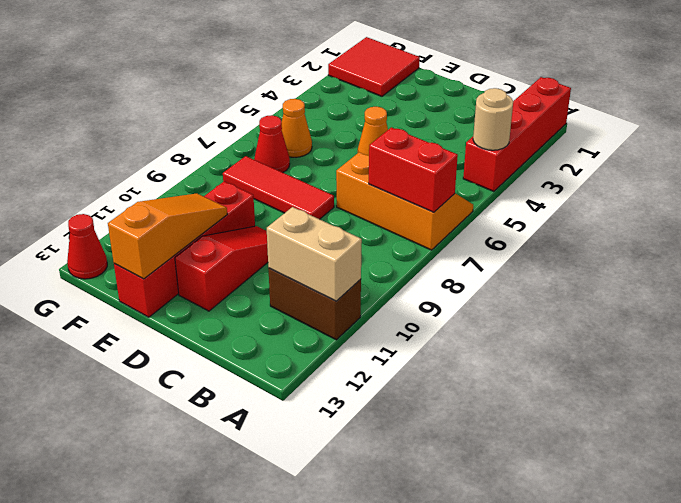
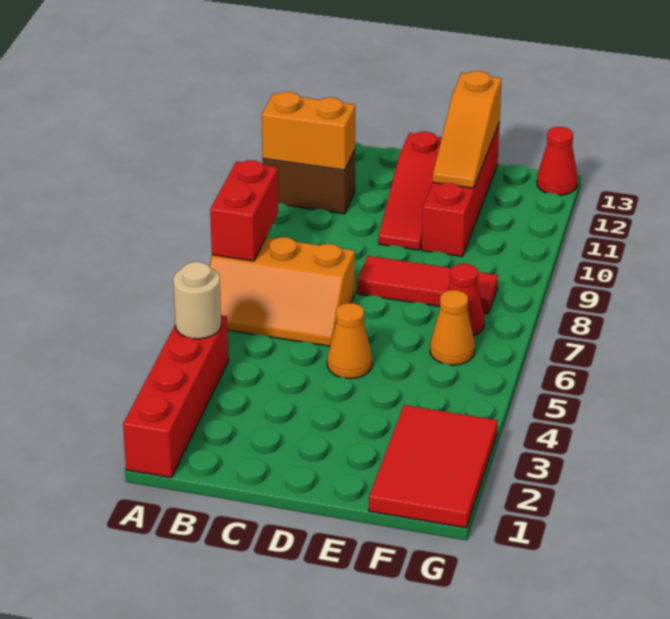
red brick A7:B7 level 2 -> red brick A7:A8 level 2
tan brick A11:B11 level 2 -> orange brick A11:B11 level 2
red tile F1:G2 level 1 -> red tile F1:G3 level 1

